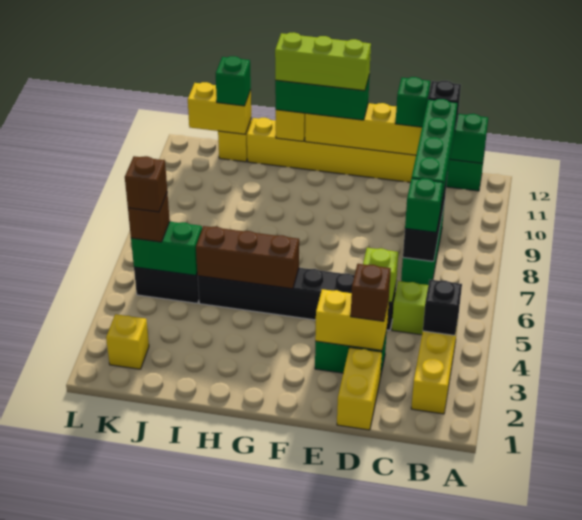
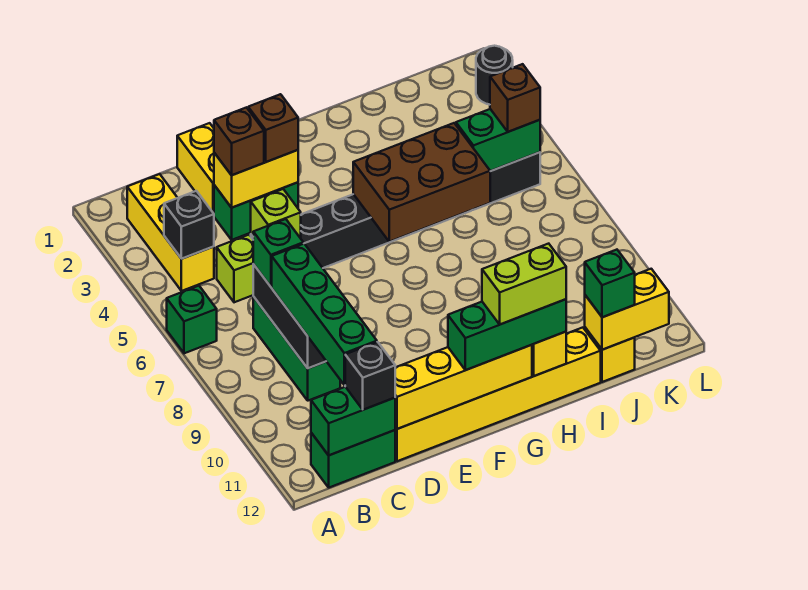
green brick D12 level 3 -> green brick A6 level 1
lime brick F12:H12 level 4 -> lime brick G12:H12 level 4
brown brick G5:I5 level 2 -> brown brick G5:I6 level 2
yellow brick K2 level 1 -> none
brown brick K5 level 4 -> brown brick E3 level 3
none -> black round brick L2 level 1

